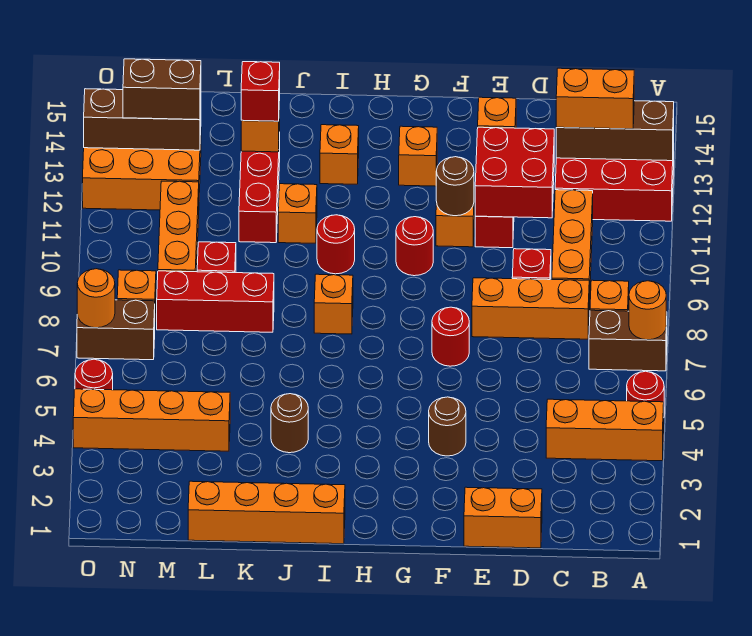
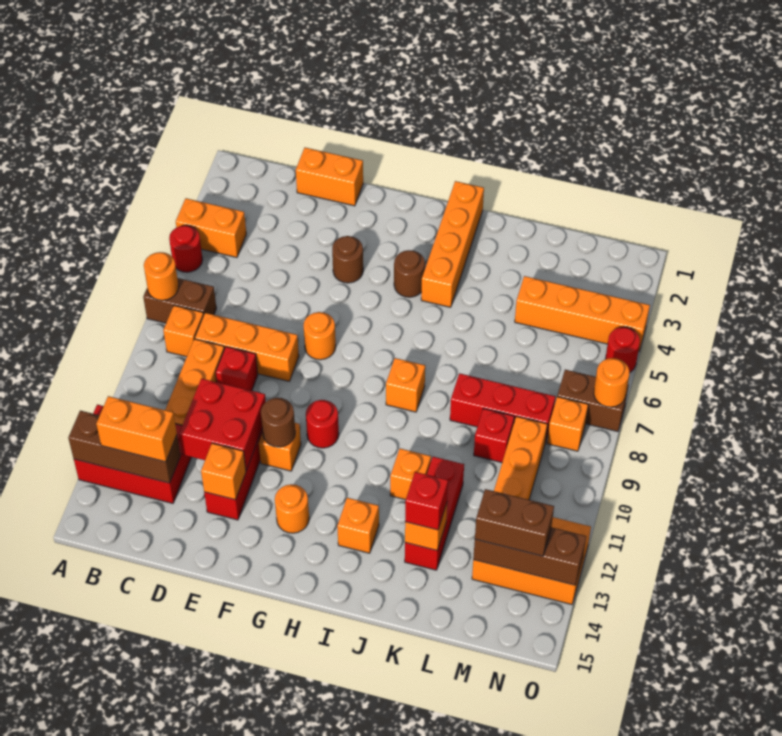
orange brick A4:C4 level 1 -> orange brick A4:B4 level 1
red round brick F7 level 1 -> orange round brick F7 level 1
orange brick G13 level 1 -> orange round brick G13 level 1
orange brick I1:L1 level 1 -> orange brick I1:I4 level 1
red round brick I10 level 1 -> none
brown round brick J4 level 1 -> brown round brick H4 level 1

